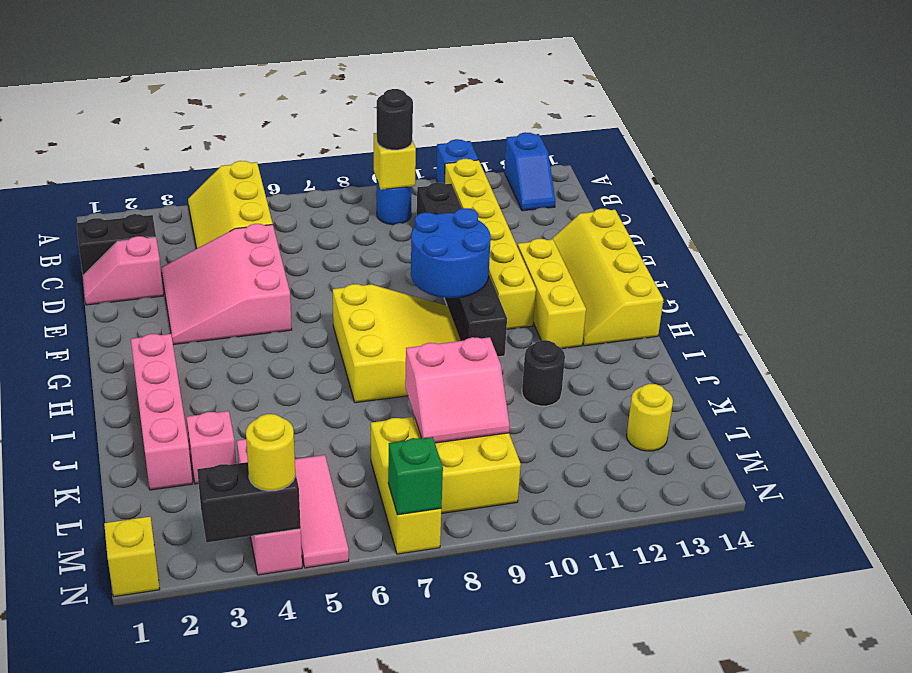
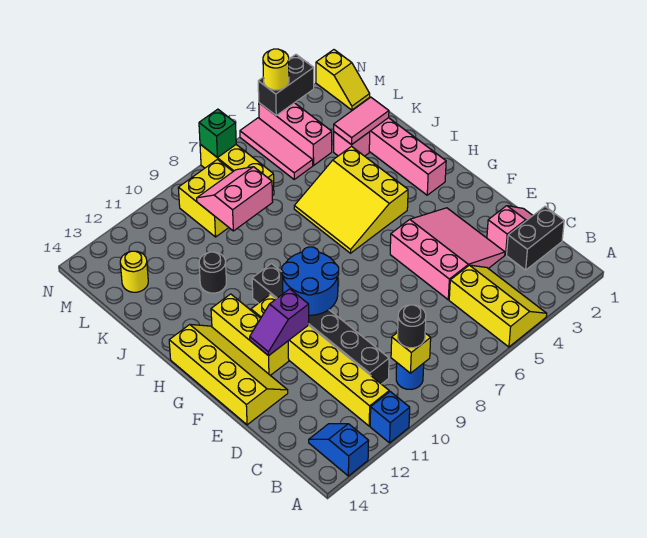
none -> purple slope F11:F12 level 2 top 11
yellow slope G7:I9 level 1 top 7 -> yellow slope H4:J6 level 1 top 4
none -> pink tile K2:K3 level 2

